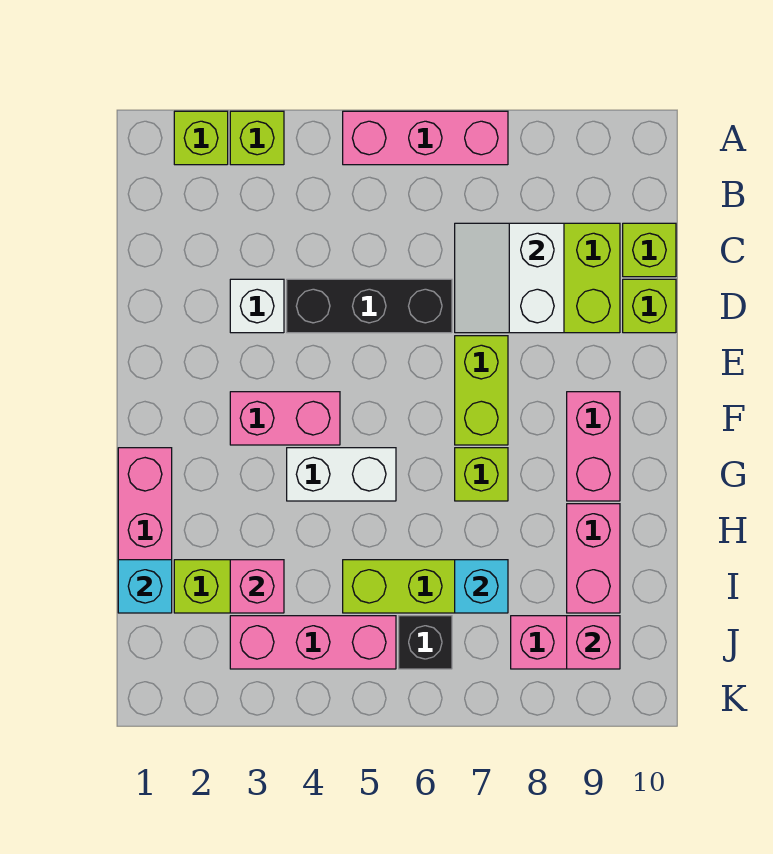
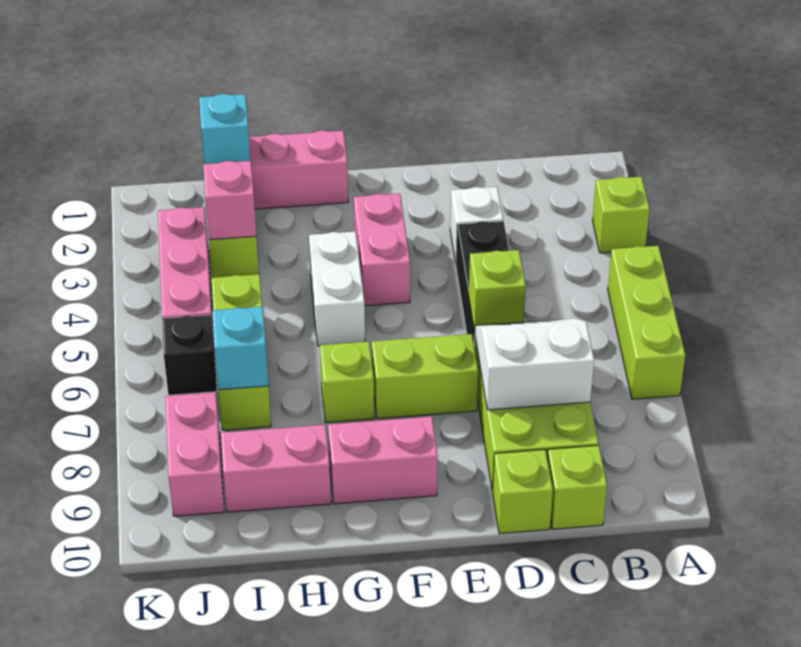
lime brick A2 level 1 -> lime brick D6 level 2
pink brick A5:A7 level 1 -> lime brick A5:A7 level 1
pink brick J9 level 2 -> none

